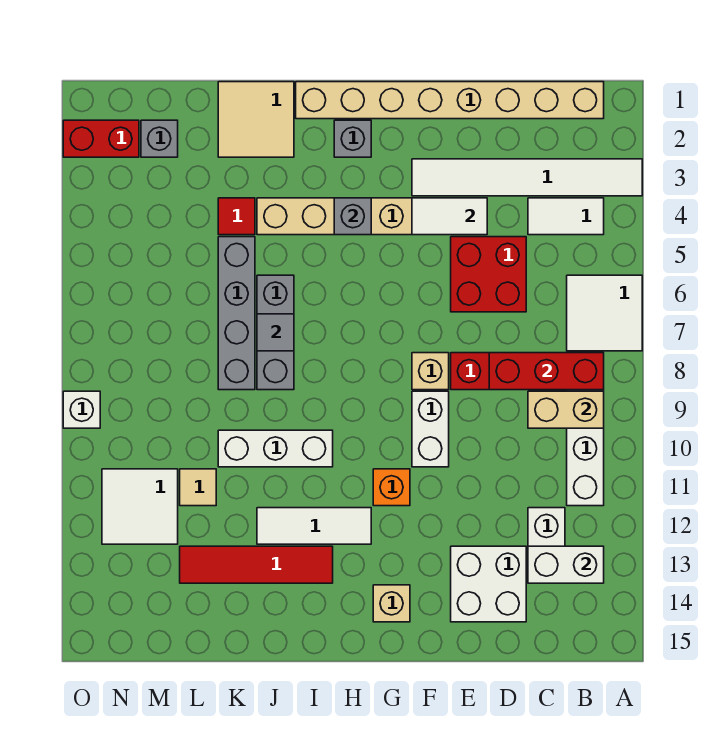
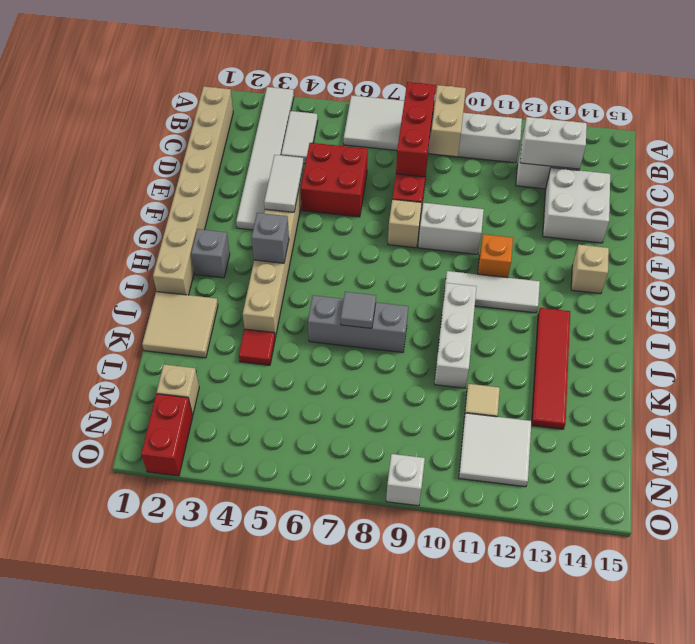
white brick B13:C13 level 2 -> white brick C12:C13 level 2
white tile H12:J12 level 1 -> white tile H10:H12 level 1
grey brick K5:K8 level 1 -> none
grey brick M2 level 1 -> tan brick M2 level 1

